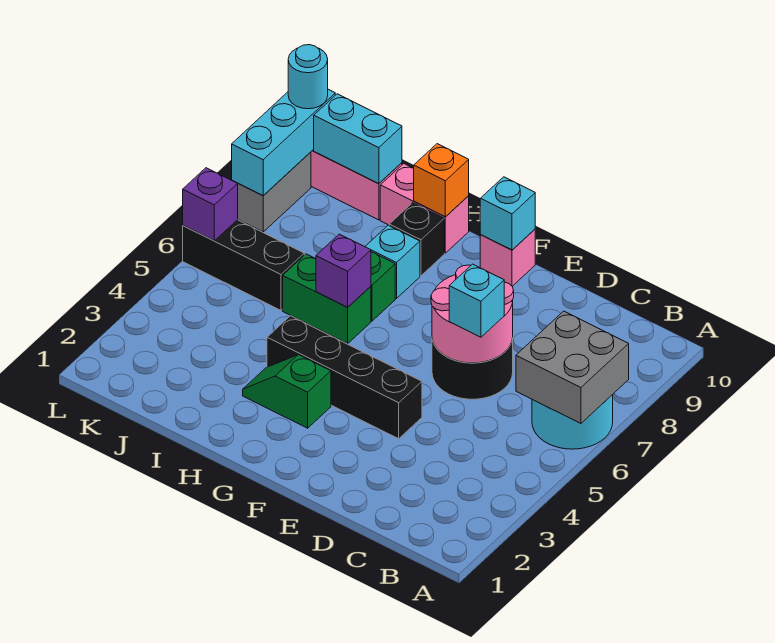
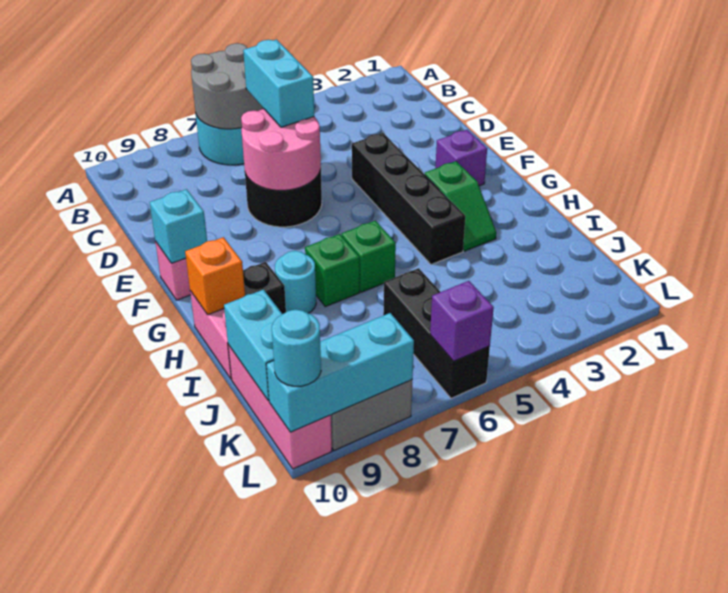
grey brick A6:B7 level 2 -> grey round brick A6:B7 level 2
cyan brick D6 level 3 -> cyan brick C6:D6 level 3
green brick H6:I6 level 1 -> green brick H6 level 1
purple brick H6 level 2 -> purple brick F2 level 1
cyan brick H8 level 1 -> cyan round brick H8 level 1

